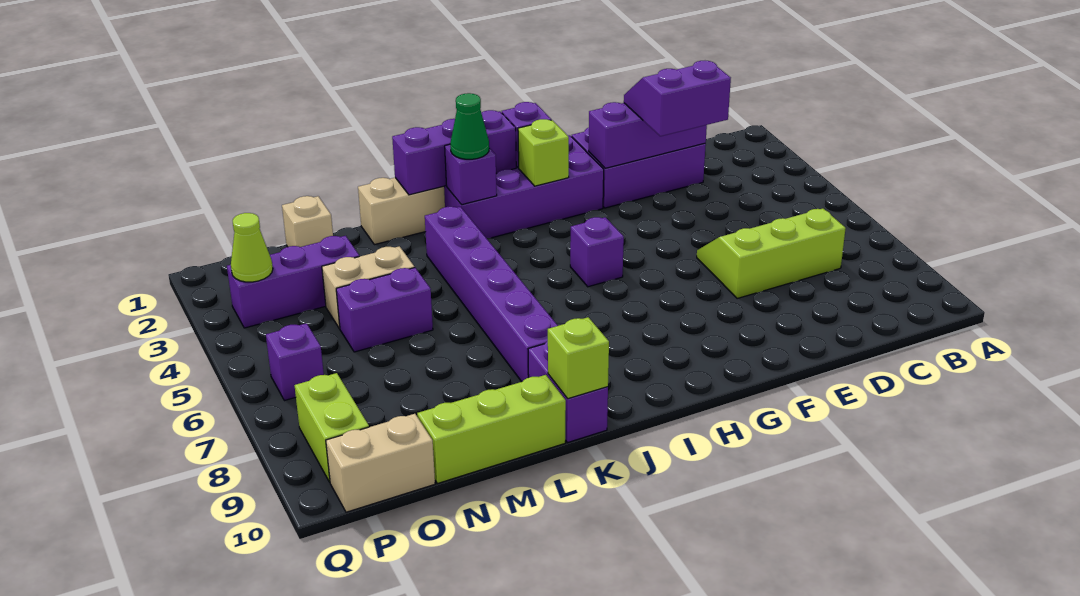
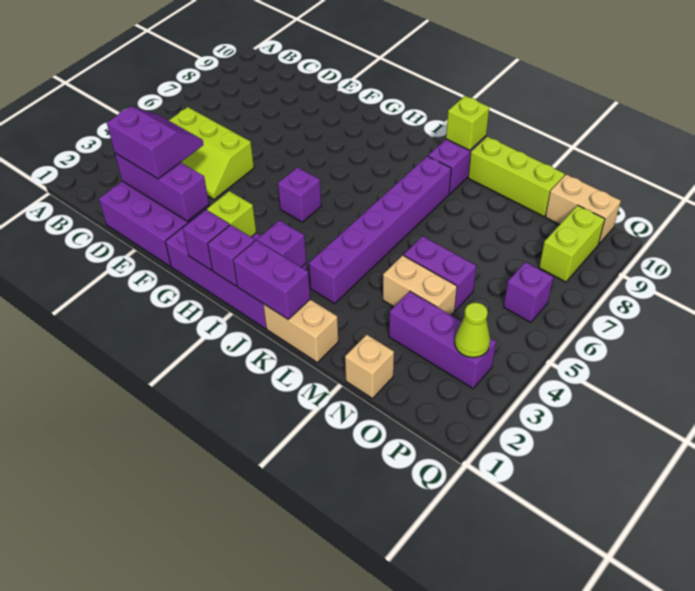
lime slope C6:E7 level 1 top 7 -> lime slope C4:E5 level 1 top 5
purple slope D2:E3 level 3 top 3 -> purple slope D2:E3 level 3 top 2
green cone J2 level 3 -> none

